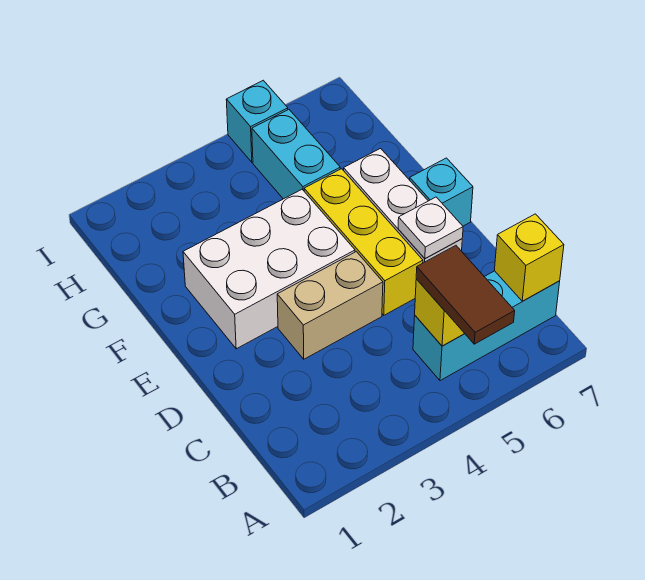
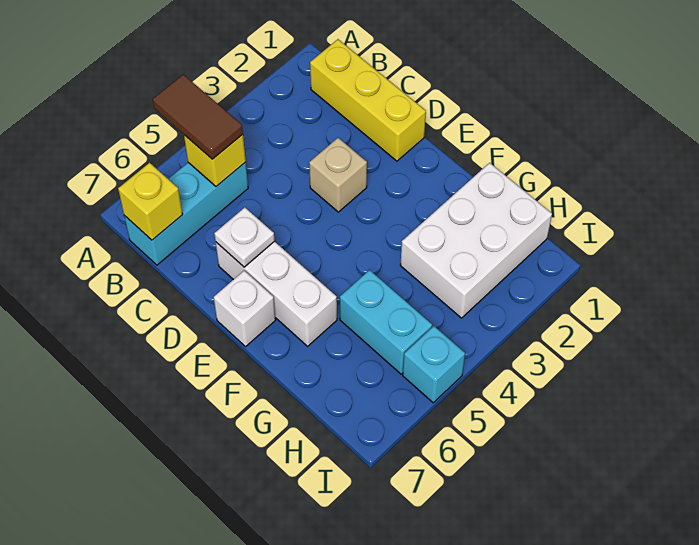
tan brick D3:D4 level 1 -> tan brick D3 level 1
yellow brick D5:F5 level 1 -> yellow brick B1:D1 level 1
white brick E2:F4 level 1 -> white brick G1:H3 level 1
cyan brick E7 level 1 -> white brick E7 level 1

